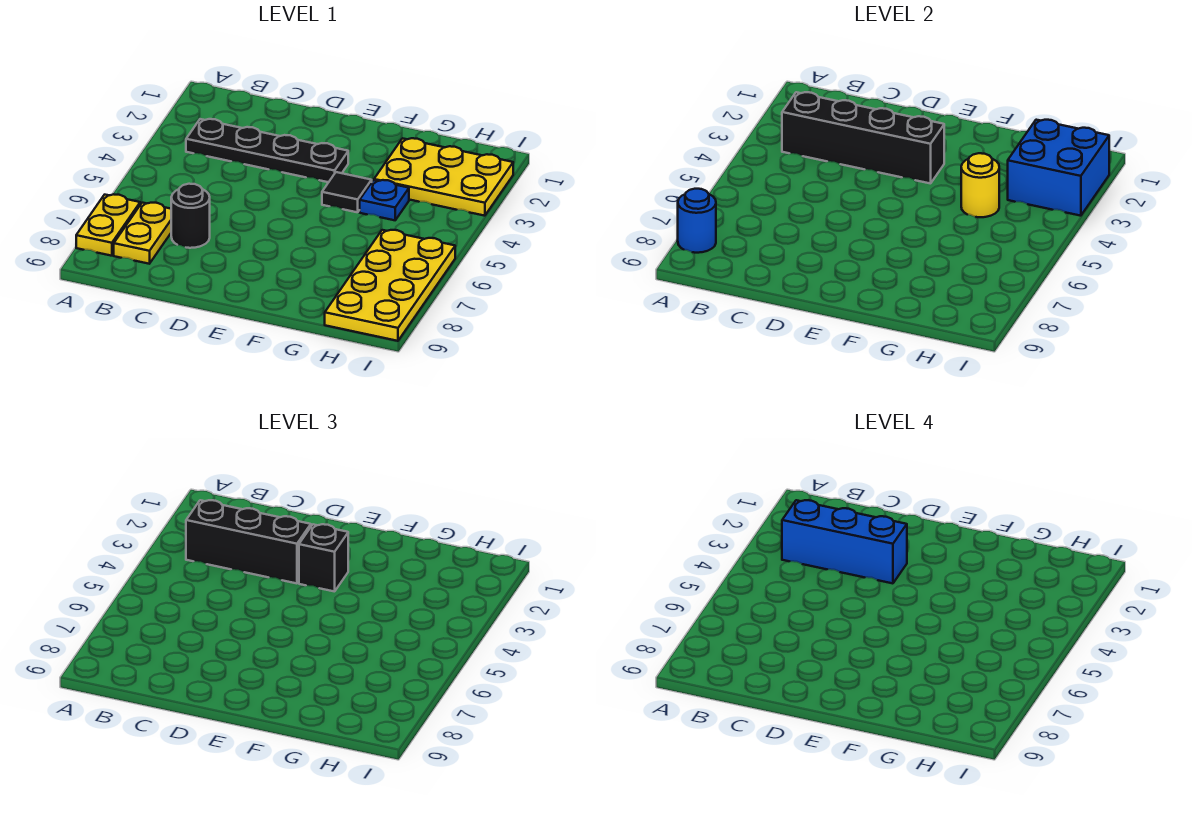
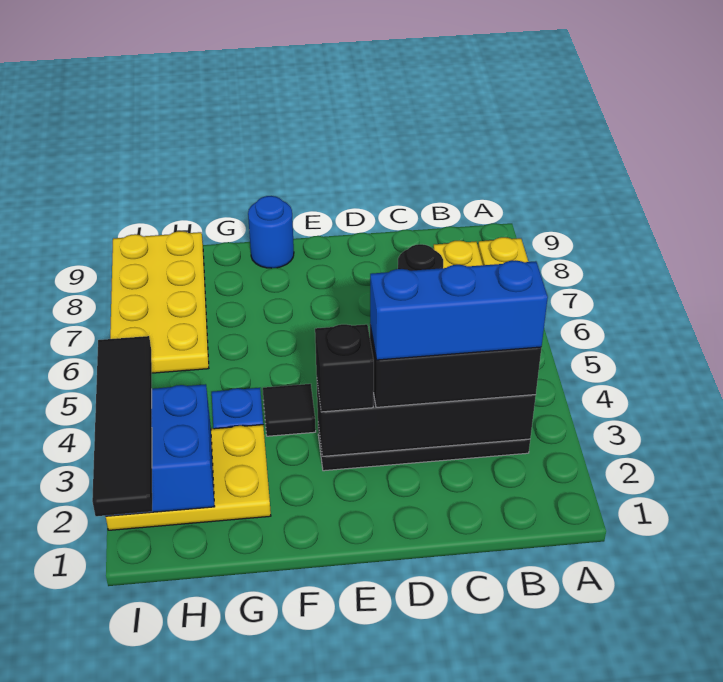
blue round brick A8 level 2 -> blue round brick F9 level 1
yellow round brick G4 level 2 -> none
none -> black tile I1:I4 level 3

